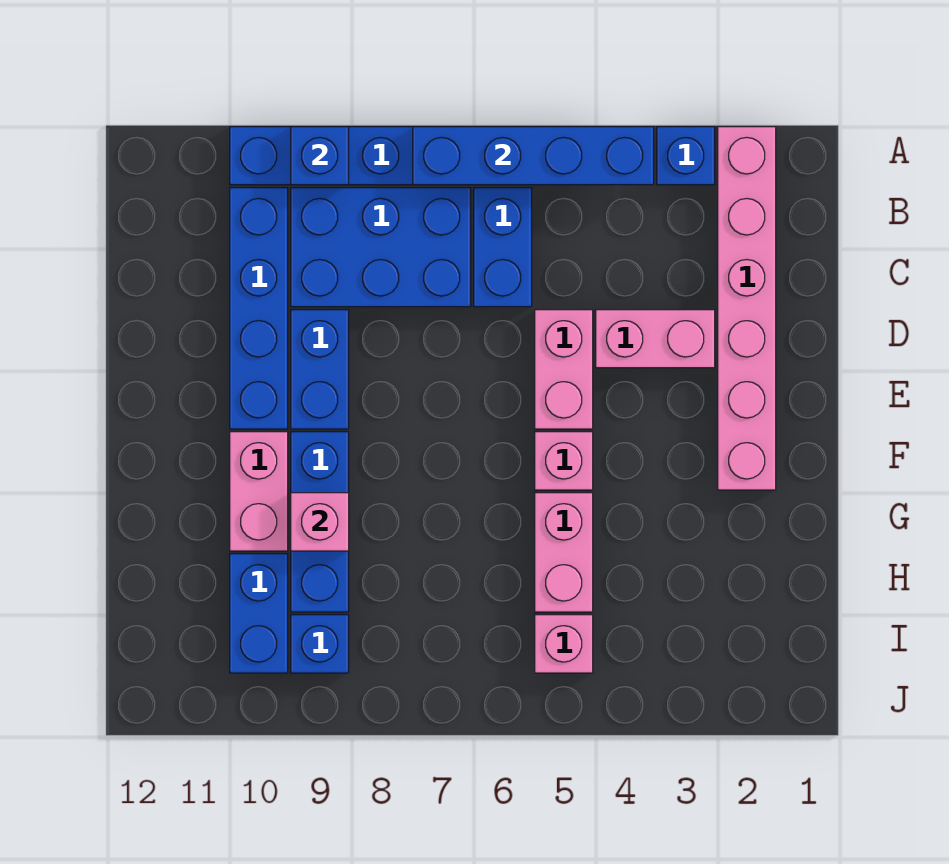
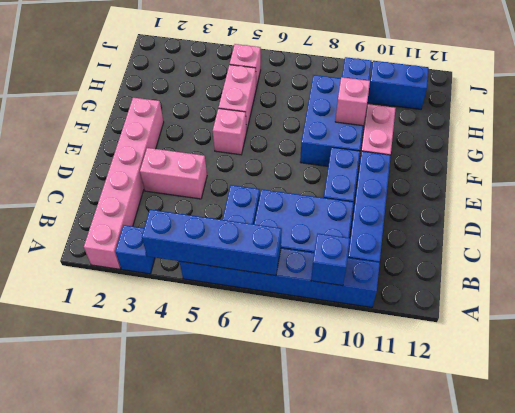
pink brick D5:E5 level 1 -> none
blue brick F9:H9 level 1 -> blue brick F8:H9 level 1
blue brick H10:I10 level 1 -> blue brick I10:I11 level 1

